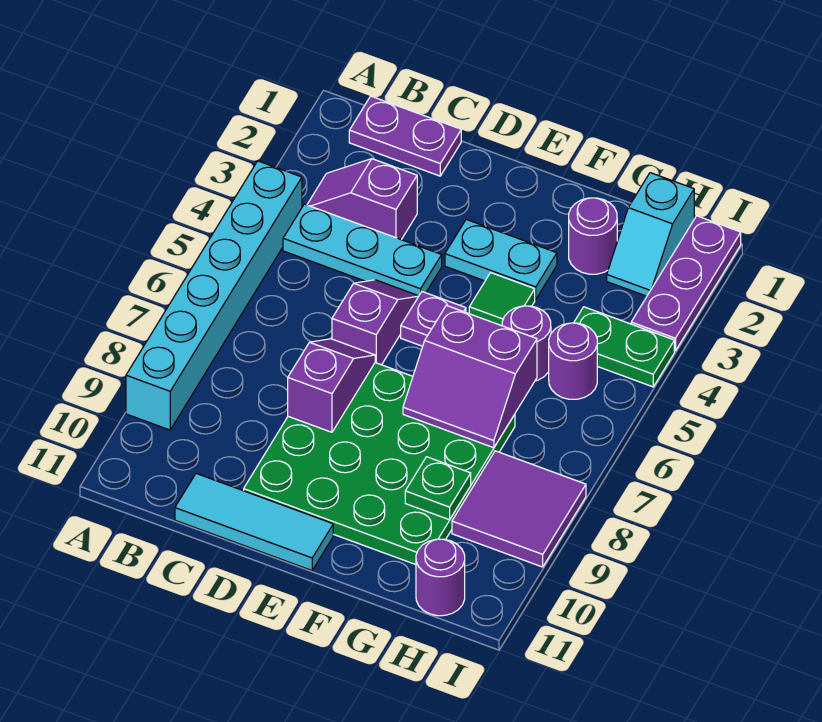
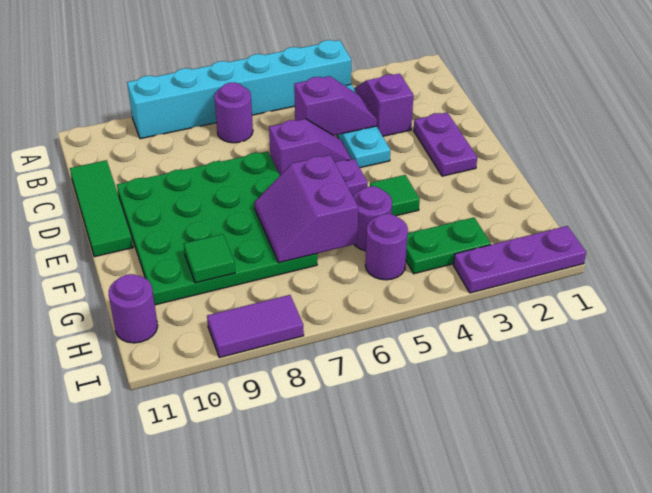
purple plate B1:C1 level 1 -> purple plate D2:E2 level 1
cyan tile C11:E11 level 1 -> green tile C11:E11 level 1
purple slope D7:D8 level 2 top 8 -> purple slope C4:C5 level 2 top 5
cyan plate E3:F3 level 1 -> none
purple round brick G2 level 1 -> purple round brick B7 level 1
green plate G9 level 2 -> green tile G9 level 2
cyan slope H1:H2 level 1 top 1 -> none
green plate H4:I4 level 1 -> green plate H3:H4 level 1
purple tile H8:I9 level 1 -> purple tile I8:I9 level 1

